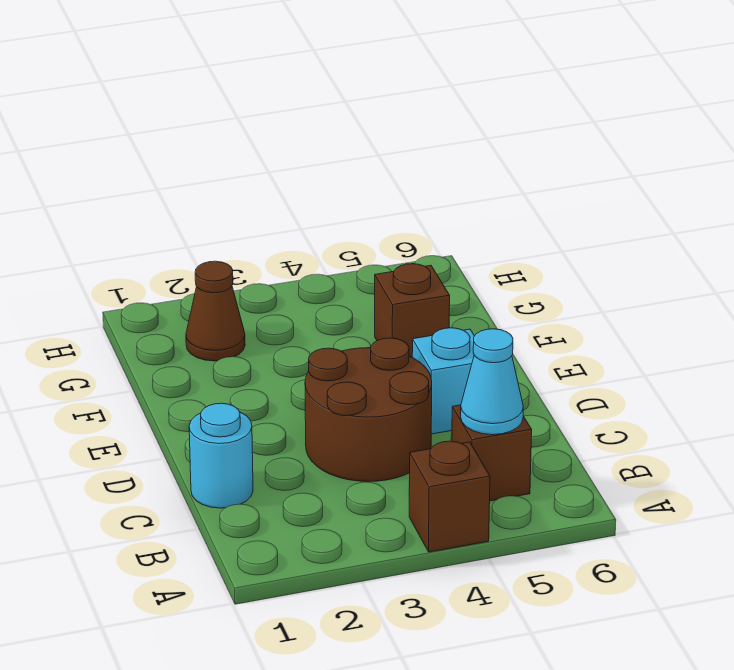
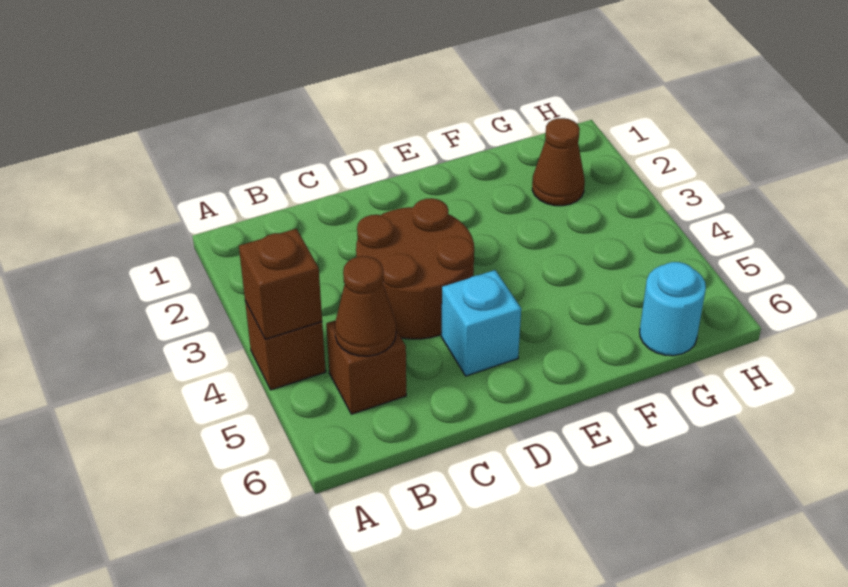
cyan cone B5 level 2 -> brown cone B5 level 2
cyan round brick C1 level 1 -> cyan round brick G6 level 1
brown brick F5 level 1 -> brown brick A4 level 2

